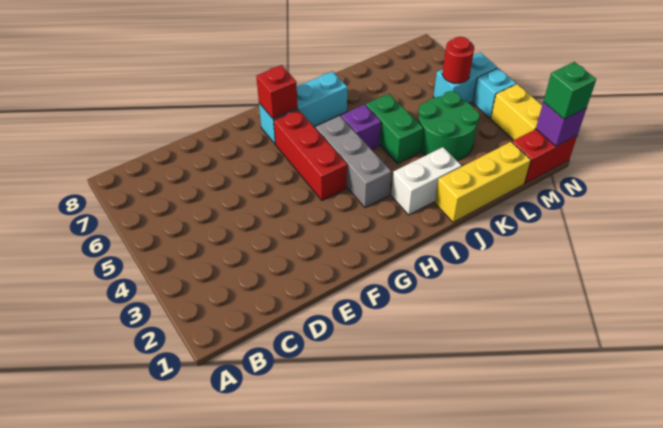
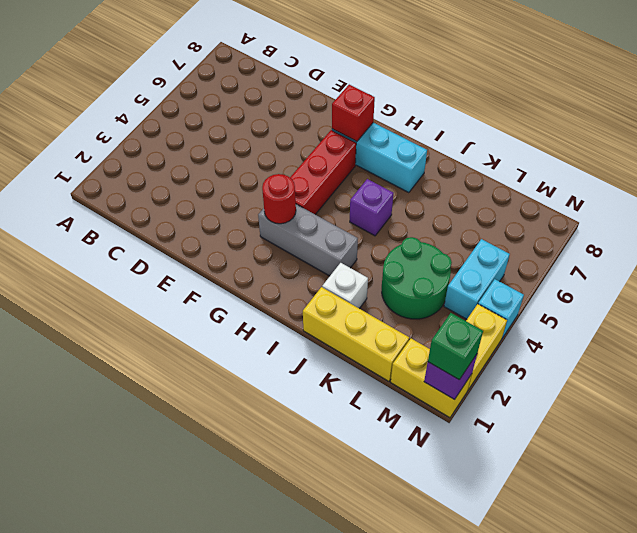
grey brick H3:H5 level 1 -> grey brick G3:I3 level 1
white brick I2:J2 level 1 -> white brick J2 level 1
green brick J4:J5 level 1 -> none
red brick M1:N1 level 1 -> yellow brick M1:N1 level 1
cyan brick M5:N5 level 1 -> cyan brick M4:M5 level 1
red round brick M5 level 2 -> red round brick G3 level 2

